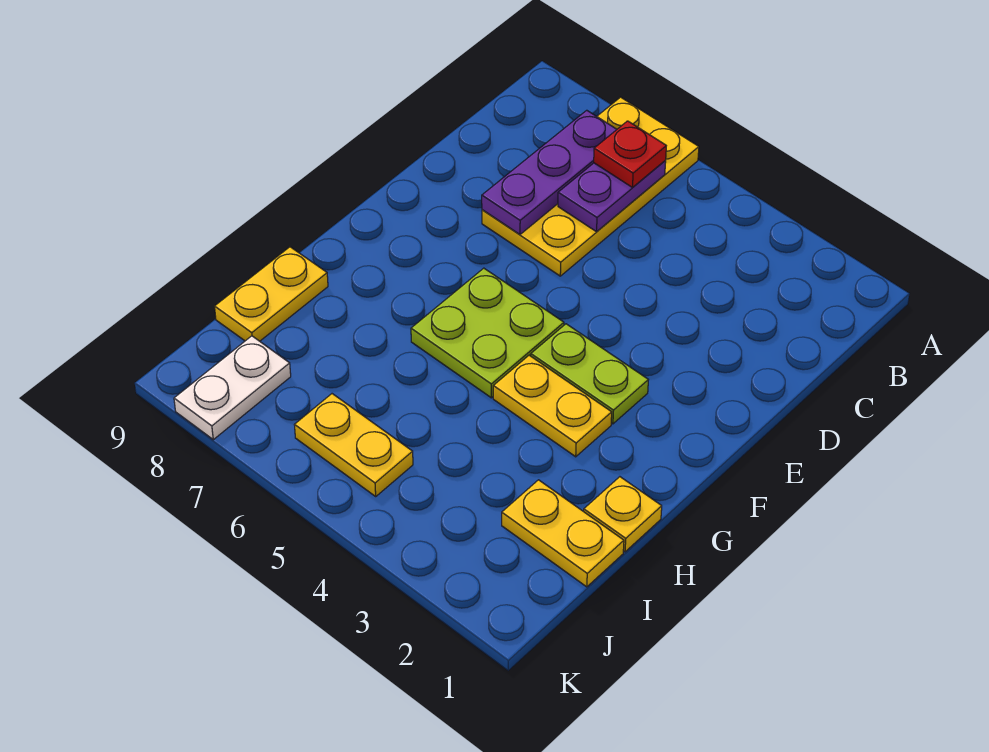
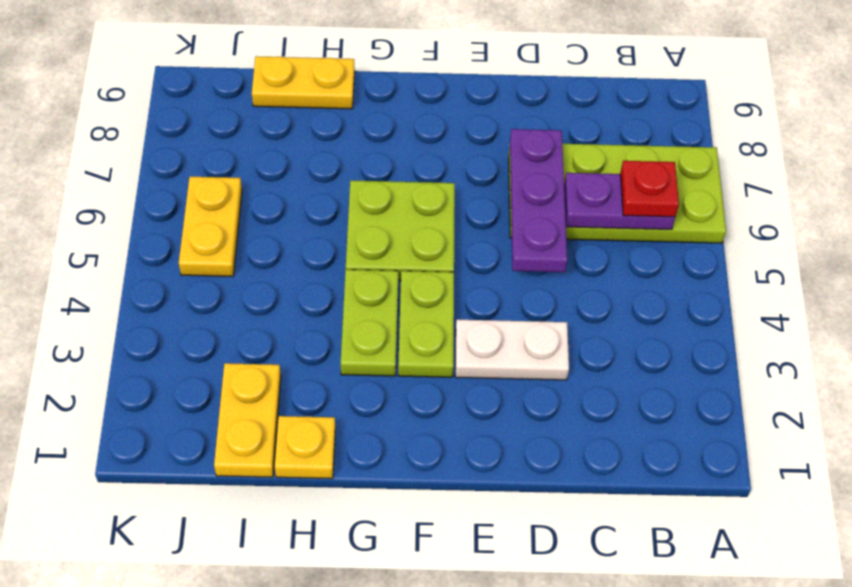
yellow plate A6:D7 level 1 -> lime plate A6:D7 level 1
purple plate B7:D7 level 2 -> purple plate D5:D7 level 2
yellow plate G3:G4 level 1 -> lime plate G3:G4 level 1
white plate J8:K8 level 1 -> white plate D3:E3 level 1

